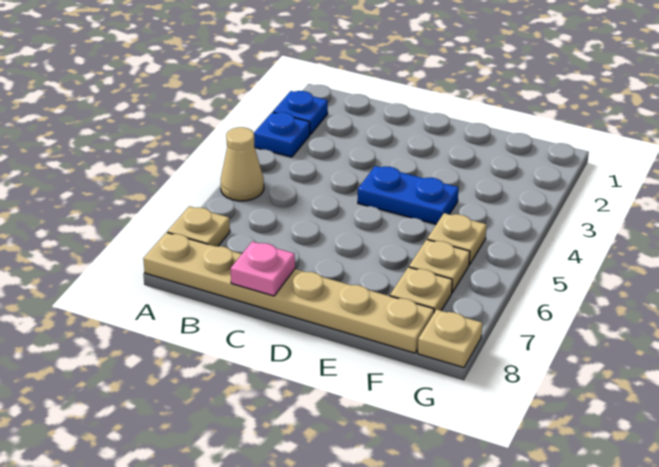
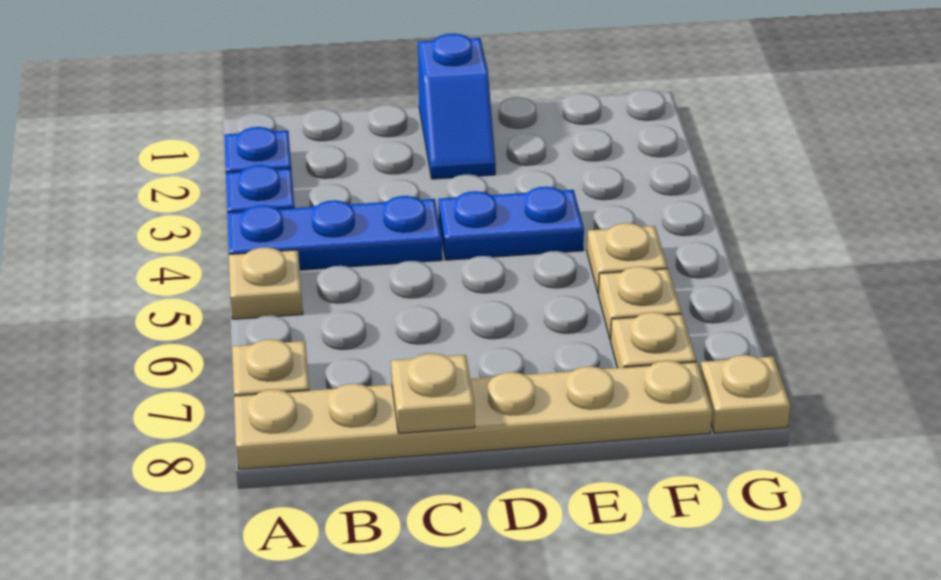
none -> blue plate A4:C4 level 1
tan cone A5 level 1 -> tan plate A5 level 1
pink plate C8 level 2 -> tan plate C8 level 2
none -> blue slope D1:D2 level 1 top 1

